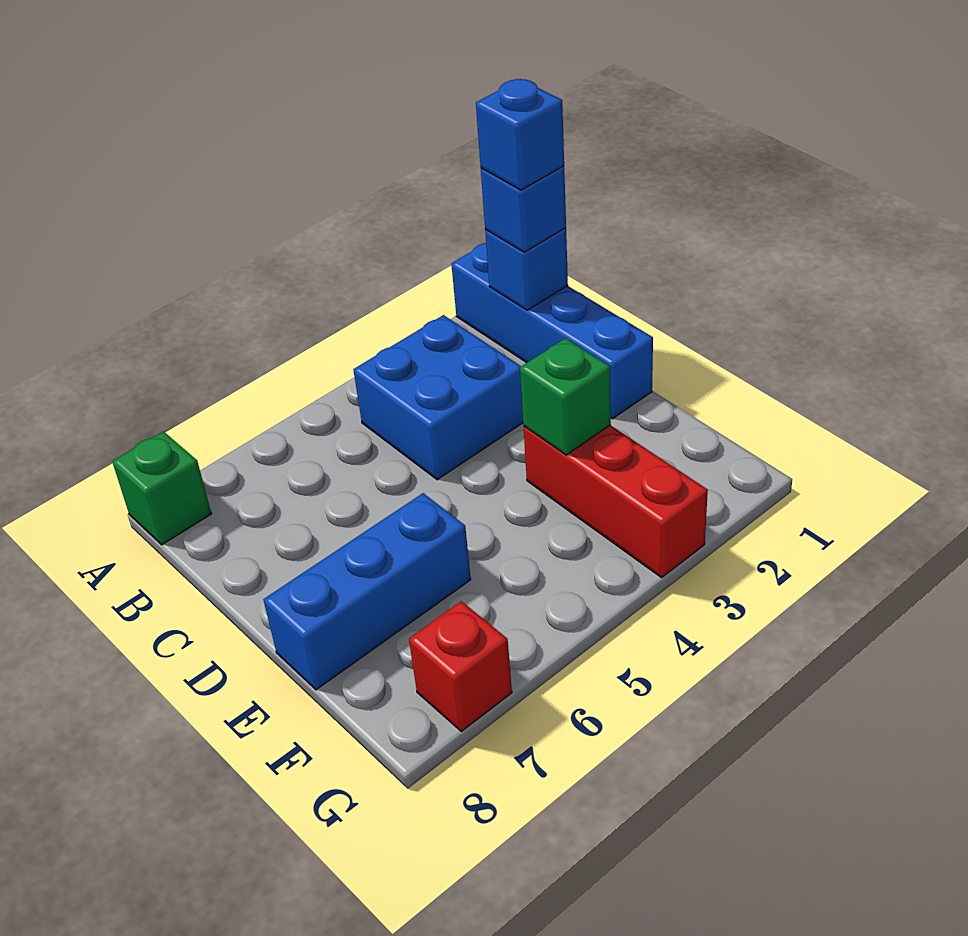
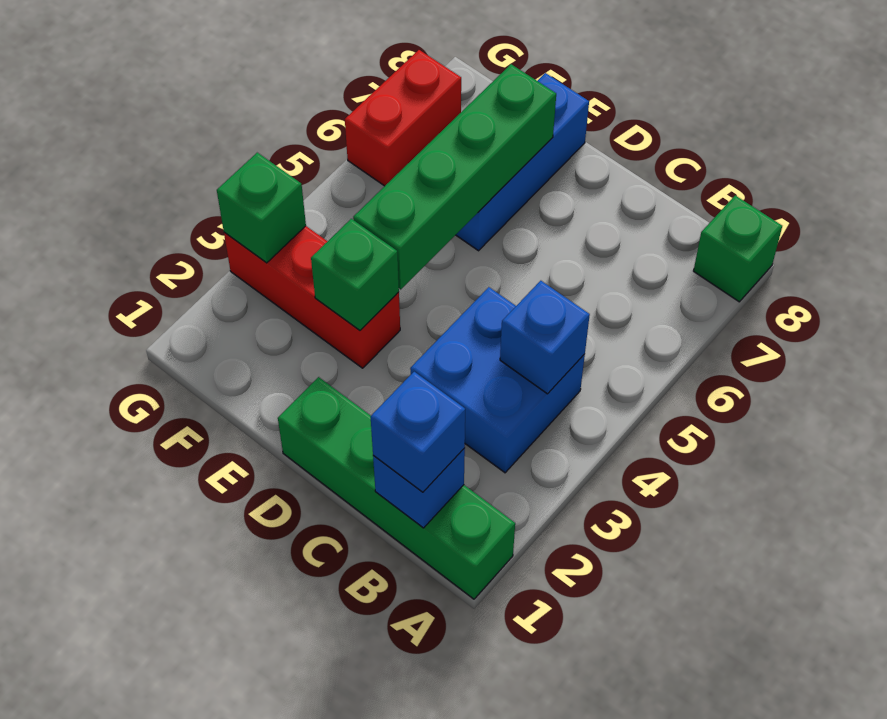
blue brick A1:D1 level 1 -> green brick A1:D1 level 1
blue brick B1 level 4 -> blue brick B4 level 2
none -> green brick E4:E7 level 2
none -> green brick G3 level 2
red brick G7 level 1 -> red brick G6:G7 level 1

